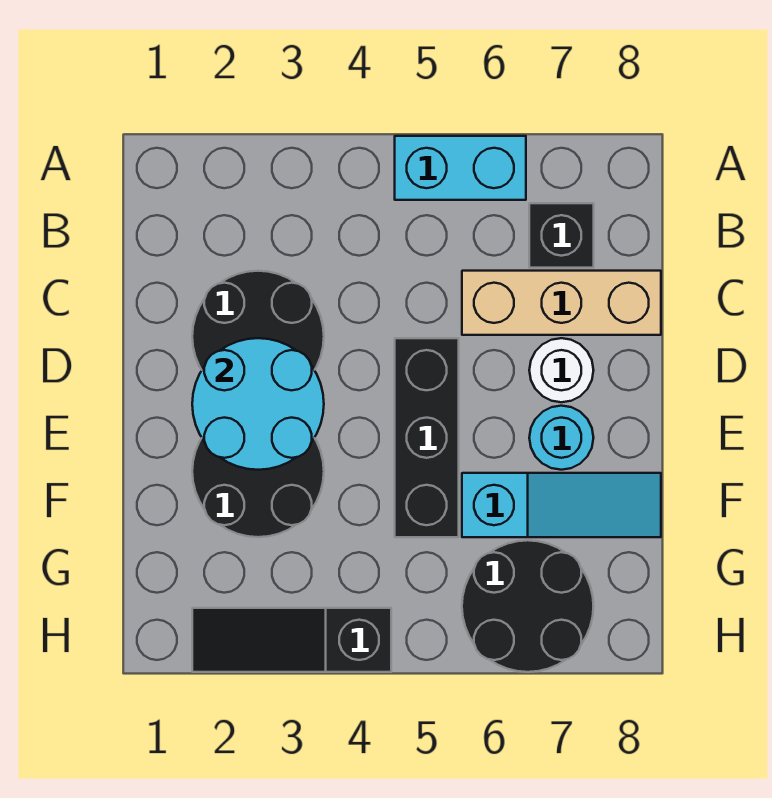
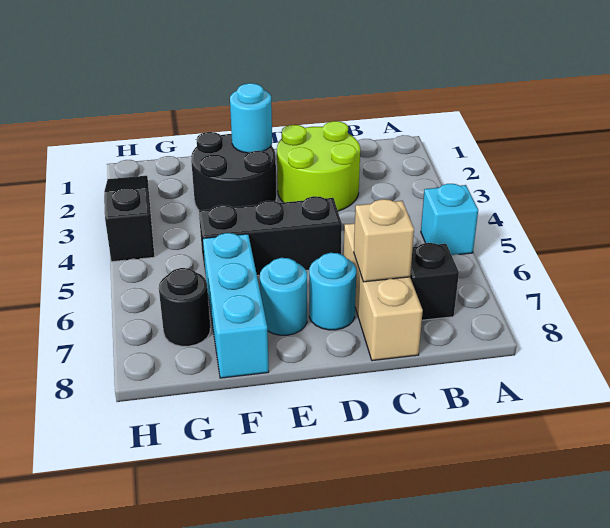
cyan brick A5:A6 level 1 -> cyan brick A5 level 1
black round brick C2:D3 level 1 -> lime round brick C2:D3 level 1
none -> tan brick C7 level 2
cyan round brick D2:E3 level 2 -> cyan round brick E2 level 2
white round brick D7 level 1 -> cyan round brick D7 level 1
cyan slope F6:F8 level 1 top 6 -> cyan brick F6:F8 level 1
black round brick G6:H7 level 1 -> black round brick G7 level 1

